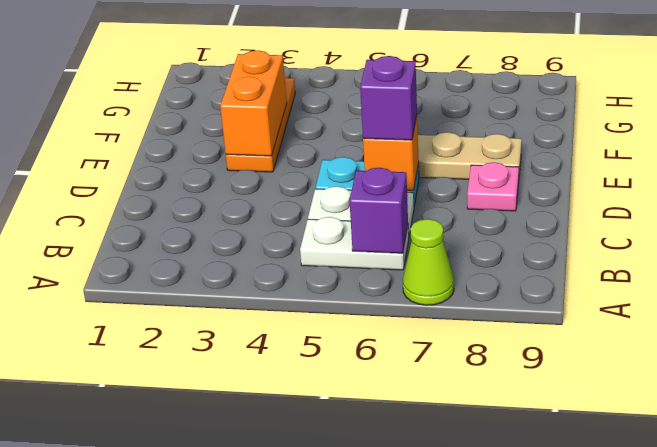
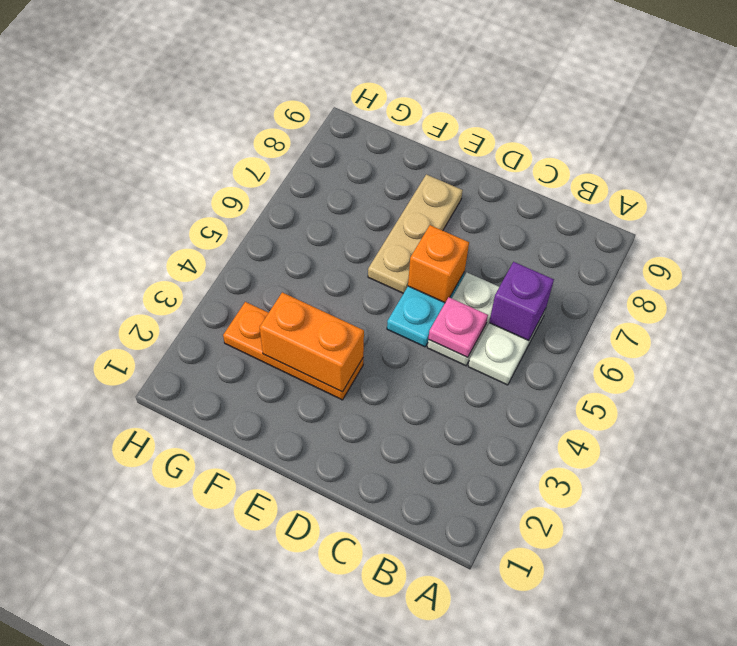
lime cone A7 level 1 -> none
purple brick D6 level 3 -> none
pink plate D8 level 1 -> pink plate C5 level 2

